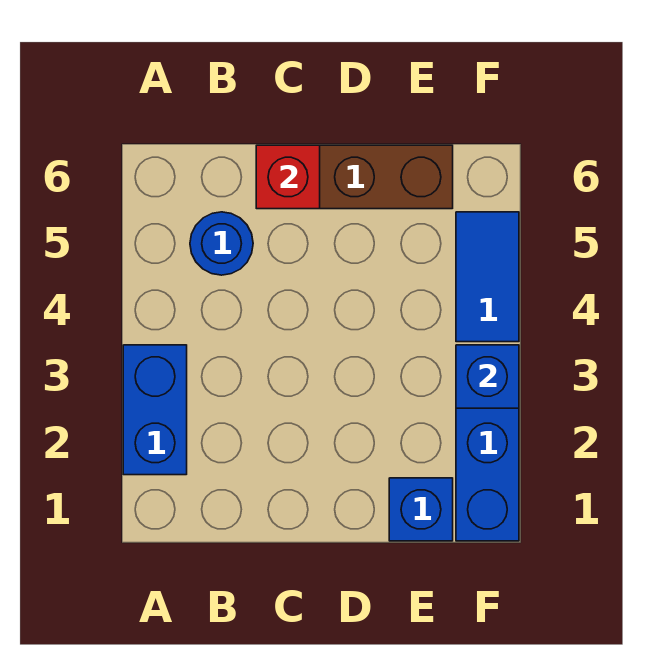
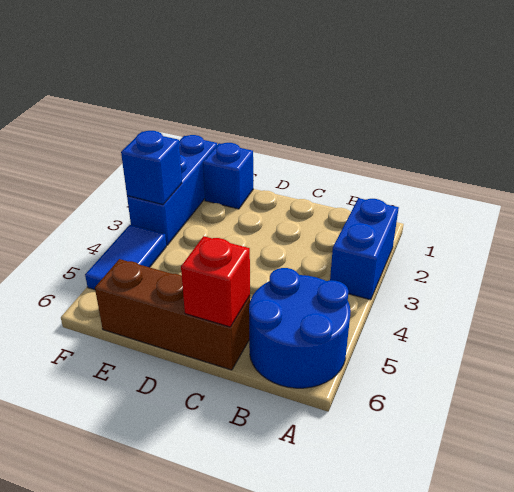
blue round brick B5 level 1 -> blue round brick A5:B6 level 1

